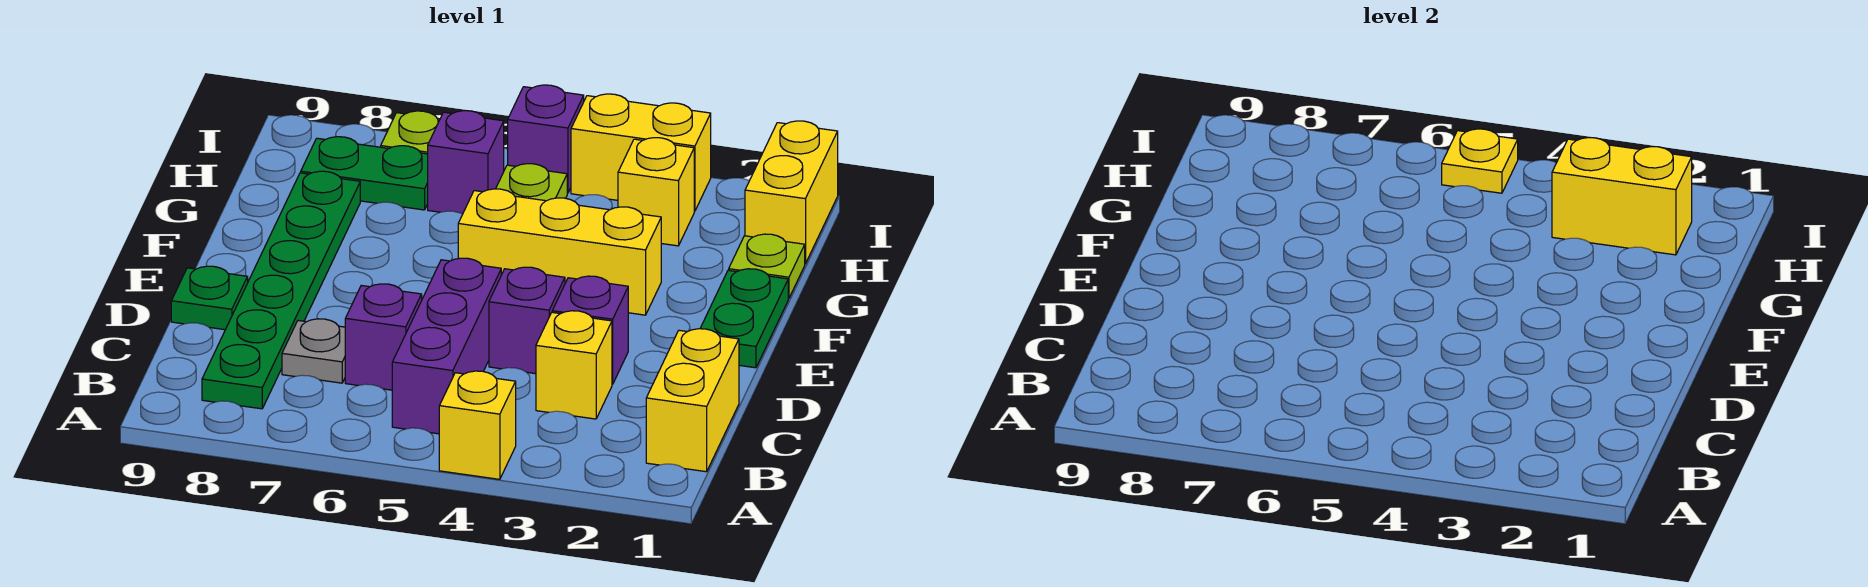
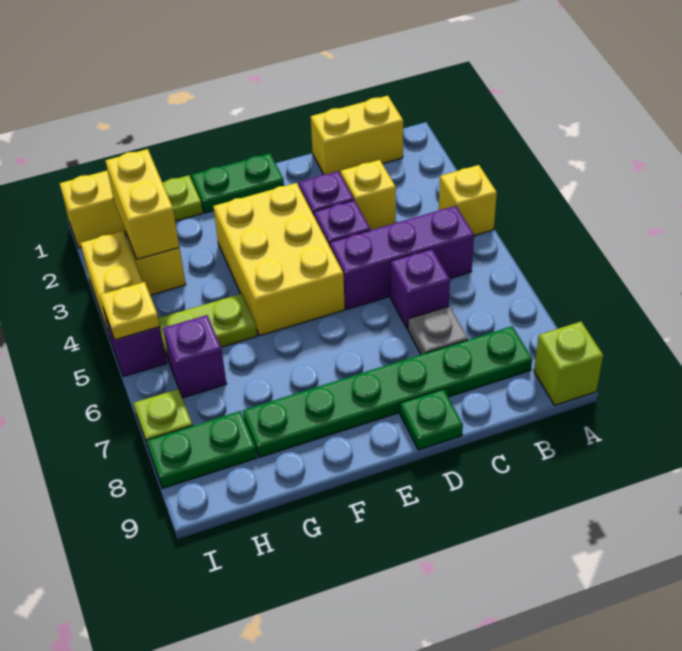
none -> lime brick A9 level 1
yellow brick F3:F5 level 1 -> yellow brick E3:F5 level 1
green plate H7:H8 level 1 -> green plate H8:I8 level 1

